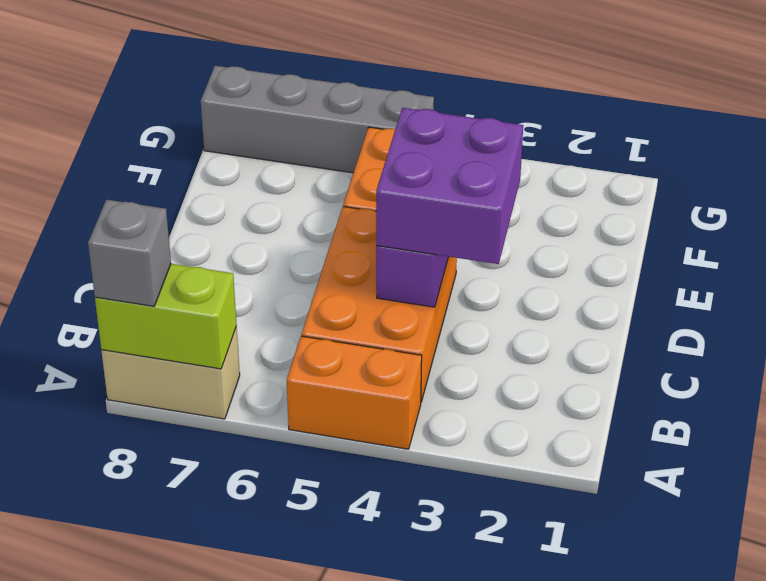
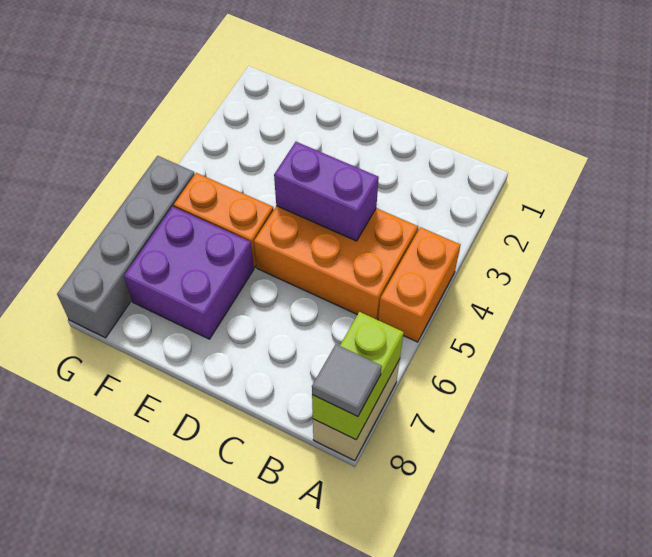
grey brick A8 level 3 -> grey tile A8 level 3
purple brick C3:D4 level 3 -> purple brick E6:F7 level 1

